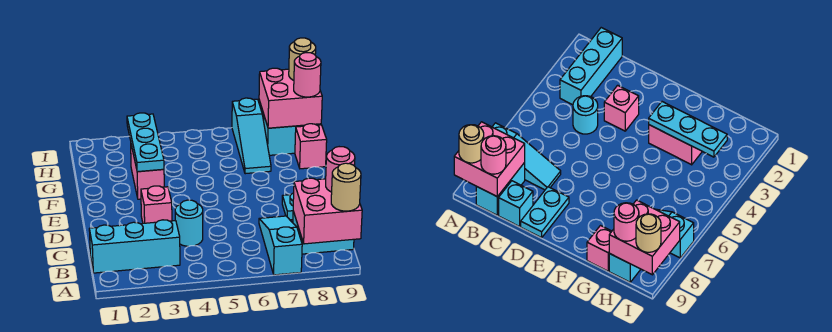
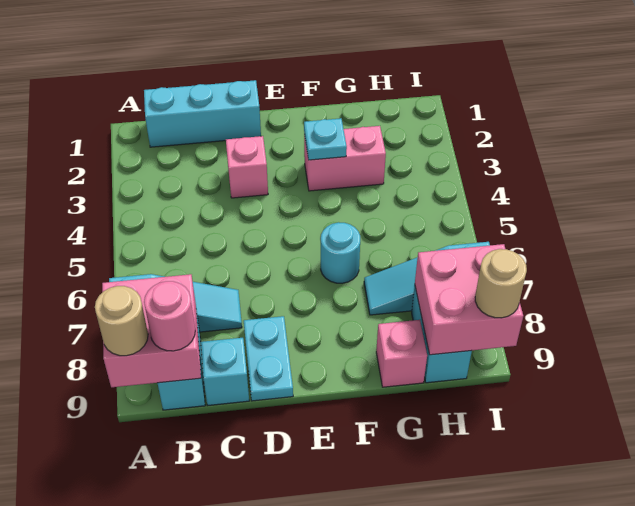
cyan brick B1:B3 level 1 -> cyan brick B1:D1 level 1
cyan round brick C4 level 1 -> cyan round brick F6 level 1
cyan plate F3:H3 level 2 -> cyan plate F3 level 2
pink round brick H9 level 3 -> none

